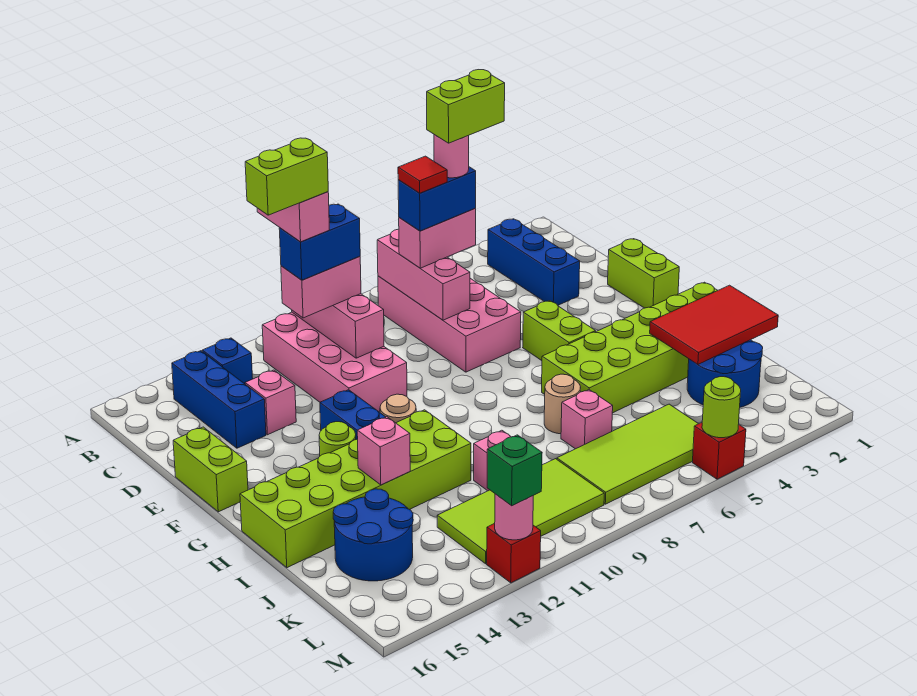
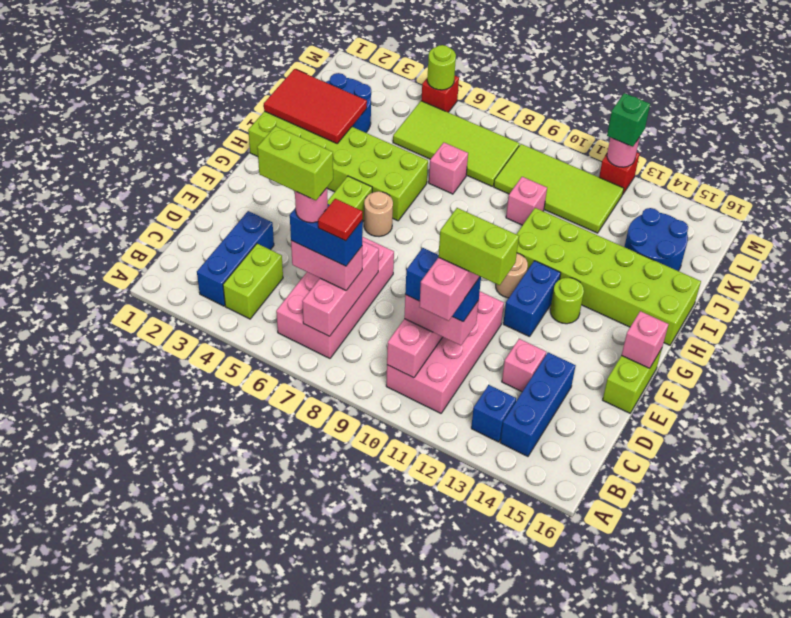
lime brick E1:F1 level 1 -> lime brick B4:C4 level 1
tan round brick I7 level 1 -> tan round brick G6 level 1
pink brick I13 level 2 -> pink brick F16 level 2

